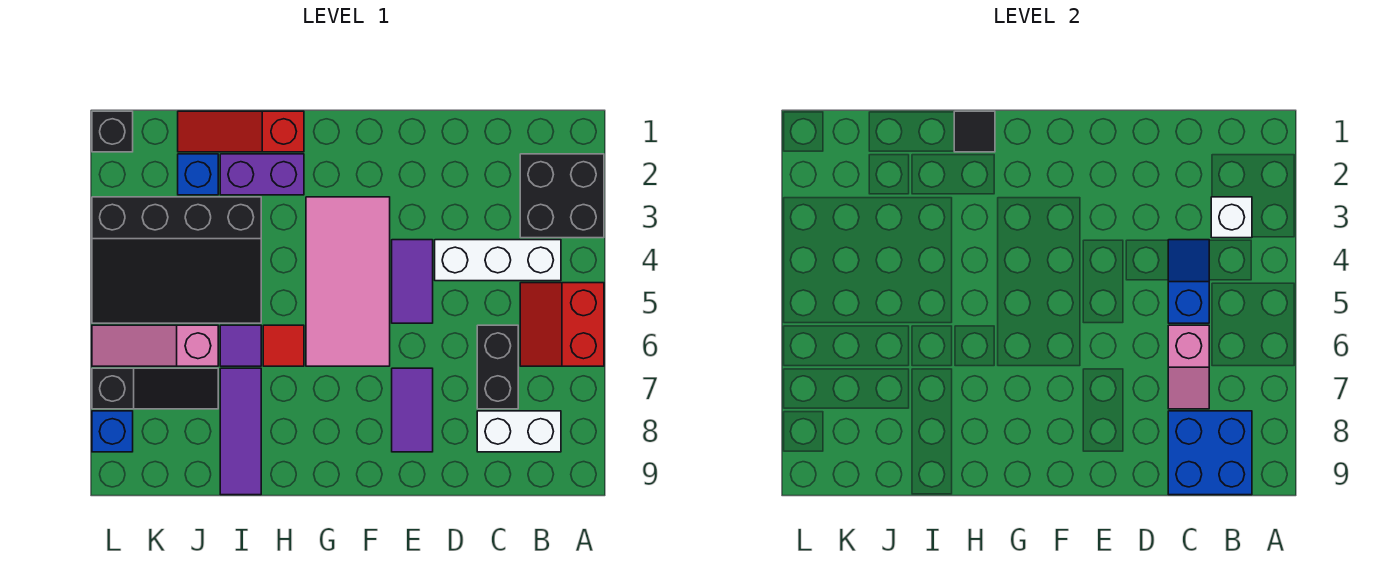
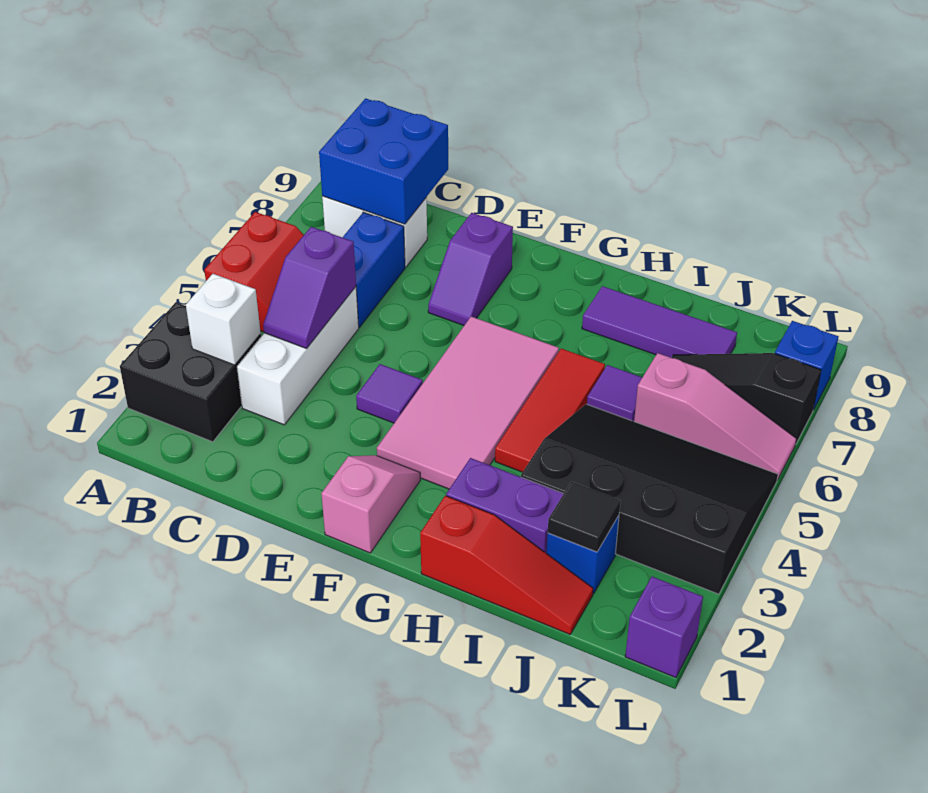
white brick B4:D4 level 1 -> white brick C3:C5 level 1
blue slope C4:C5 level 2 top 5 -> purple slope C4:C5 level 2 top 5
black brick C6:C7 level 1 -> blue brick C6:C7 level 1
pink slope C6:C7 level 2 top 6 -> pink slope F1:F2 level 1 top 1
purple tile E4:E5 level 1 -> purple tile E4 level 1
purple tile E7:E8 level 1 -> purple slope E7:E8 level 1 top 8
black tile H1 level 2 -> black tile J2 level 2
red tile H6 level 1 -> red tile H4:H6 level 1
purple tile I7:I9 level 1 -> purple tile H8:J8 level 1
black brick L1 level 1 -> purple brick L1 level 1

